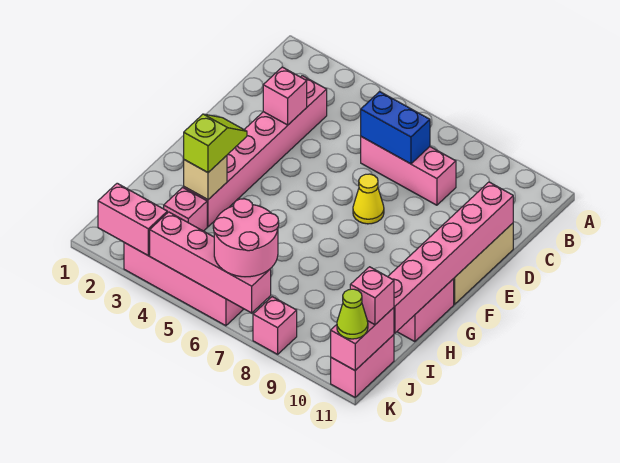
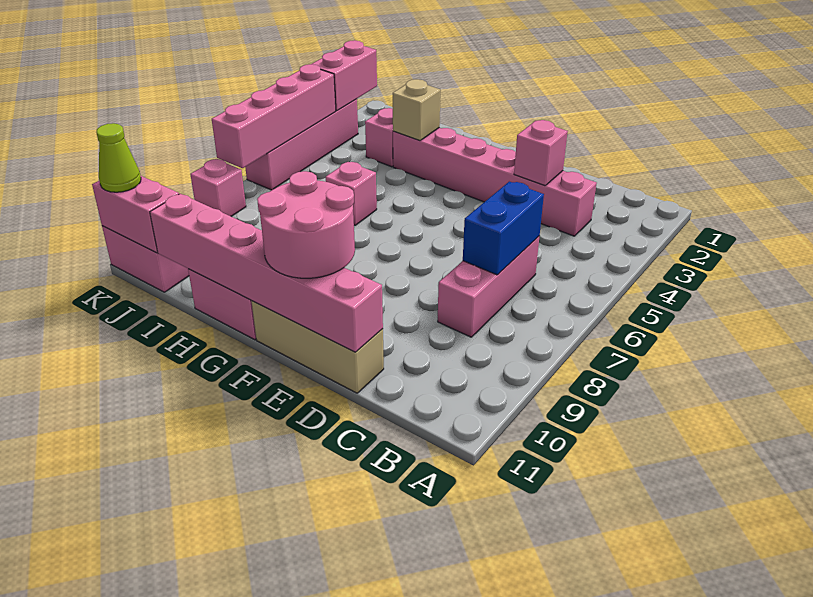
yellow cone E7 level 1 -> none
lime slope G3:H3 level 3 top H -> none
pink round brick J6:K7 level 3 -> pink round brick E10:F11 level 3
pink brick J11 level 3 -> pink brick H6 level 1

